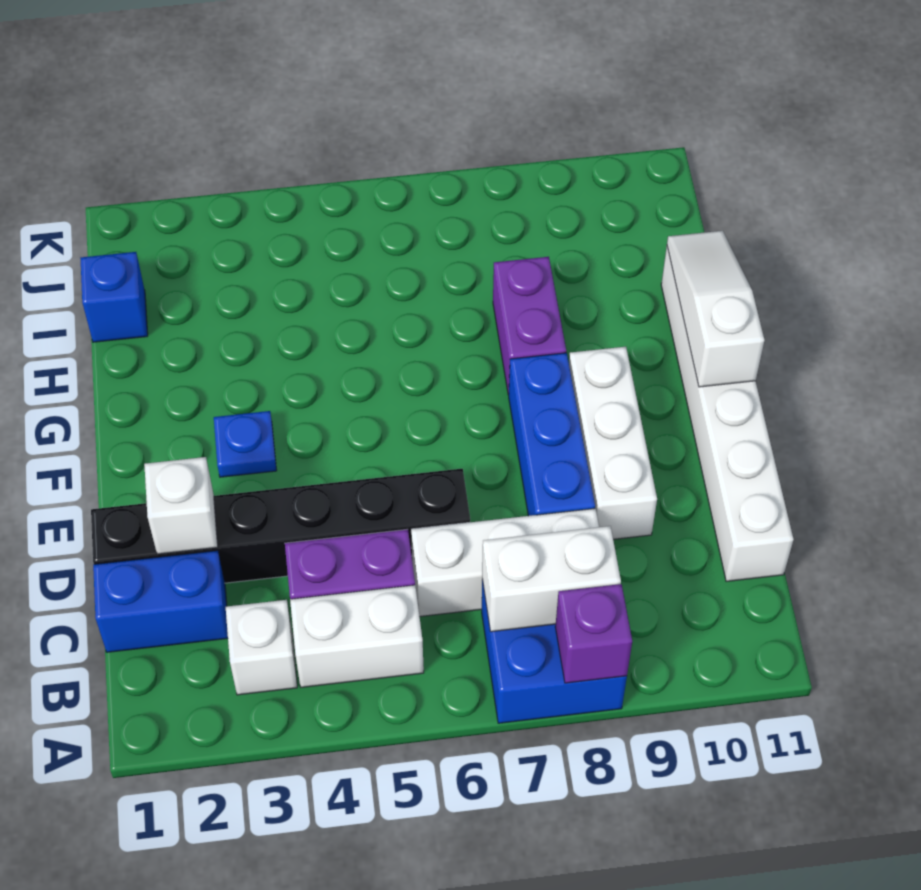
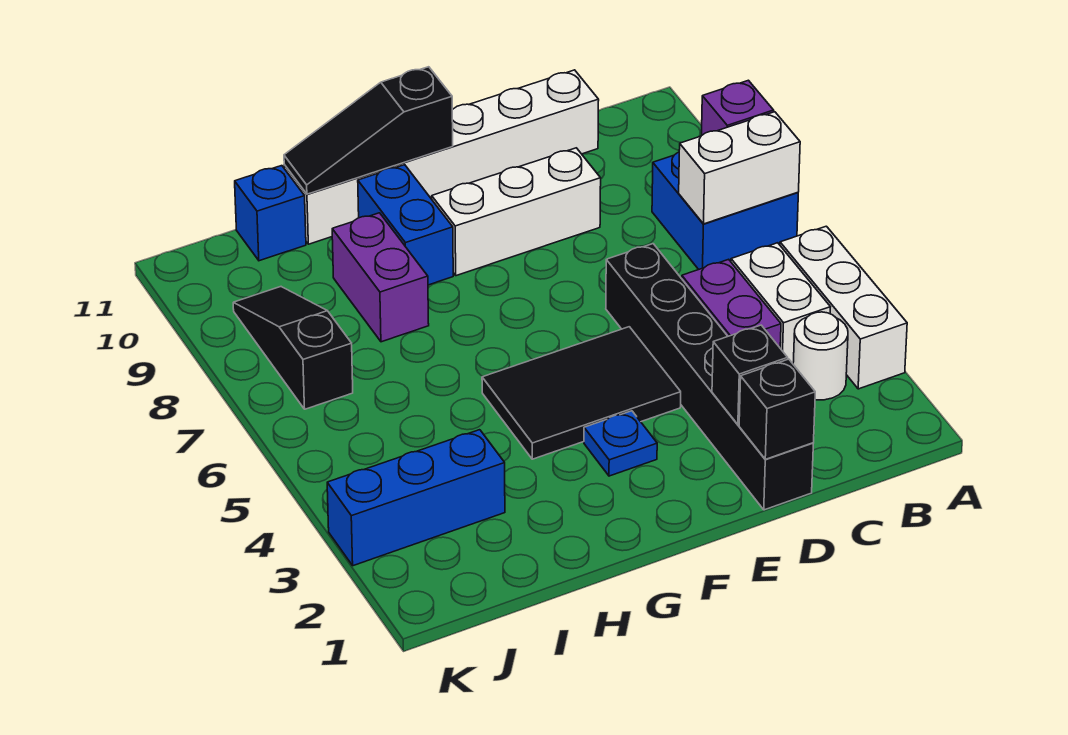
white brick B3 level 1 -> white round brick B3 level 1
white brick B7:B8 level 2 -> white brick A7:B7 level 2
blue brick C1:C2 level 1 -> blue brick G9:G10 level 1
white brick C6:C8 level 1 -> white brick A3:A5 level 1
none -> black brick D1 level 2
white brick D2 level 2 -> black brick D2 level 2
blue brick D8:F8 level 1 -> blue brick I3:K3 level 1
none -> black tile E4:G5 level 1
white slope F11:H11 level 2 top F -> black slope F11:H11 level 2 top F
purple brick G8:H8 level 1 -> purple brick H8:H9 level 1
blue brick I1 level 1 -> blue brick I11 level 1
none -> black slope J7:J9 level 1 top 7

